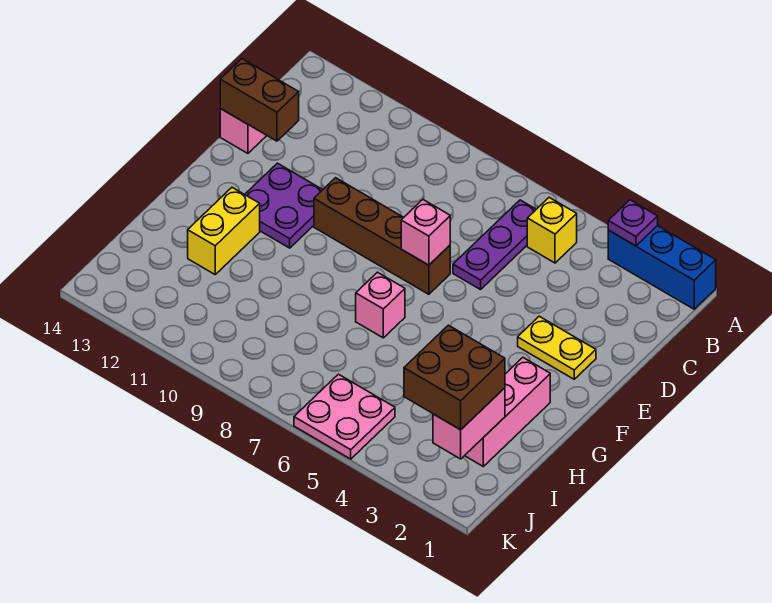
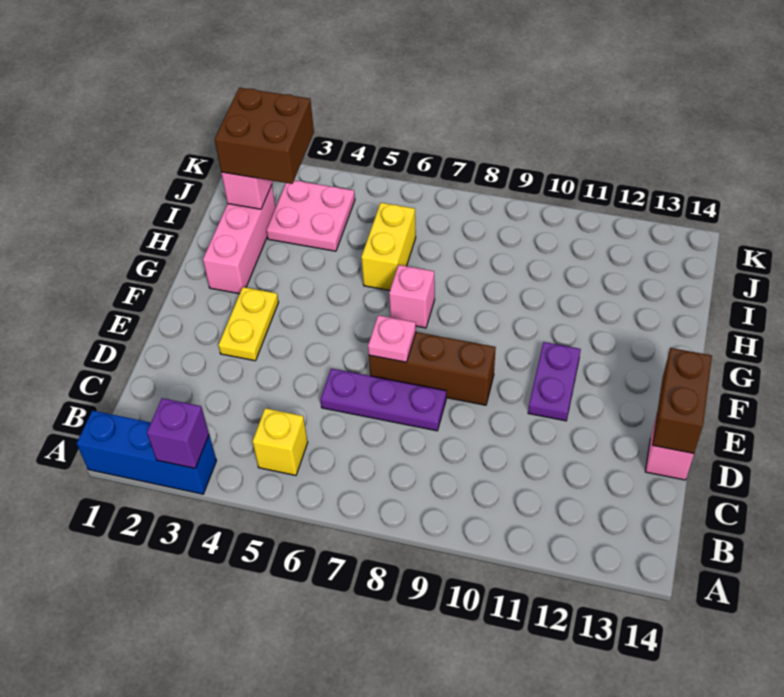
purple plate A3 level 2 -> purple brick A3 level 2
purple plate B6:D6 level 1 -> purple plate D6:D8 level 1
brown brick D13:D14 level 2 -> brown brick D14:E14 level 2
yellow plate E2:E3 level 1 -> yellow plate E3:F3 level 1
brown brick E7:E10 level 1 -> brown brick E7:E9 level 1
pink brick E7 level 2 -> pink plate E7 level 2
purple plate E11:F12 level 1 -> purple plate E11:F11 level 1
yellow brick G12:H12 level 1 -> yellow brick H6:I6 level 1
pink plate J5:K6 level 1 -> pink plate I3:J4 level 1

